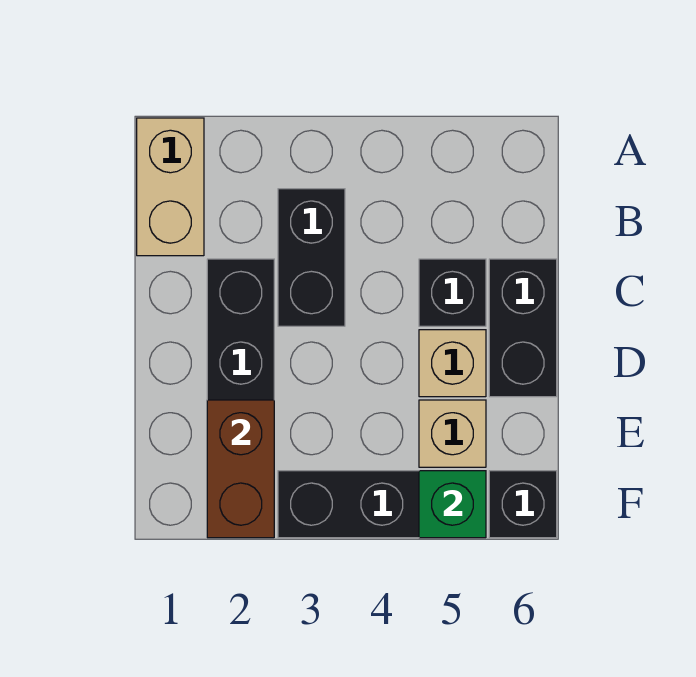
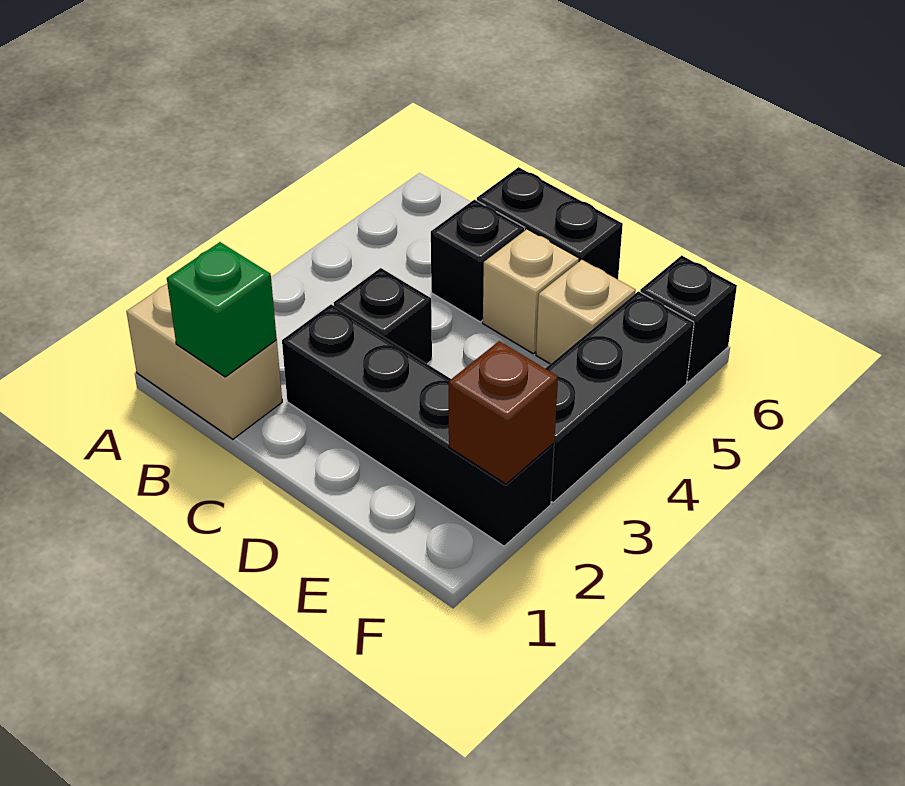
black brick B3:C3 level 1 -> black brick C3 level 1
brown brick E2:F2 level 2 -> brown brick F2 level 2
green brick F5 level 2 -> green brick B1 level 2

